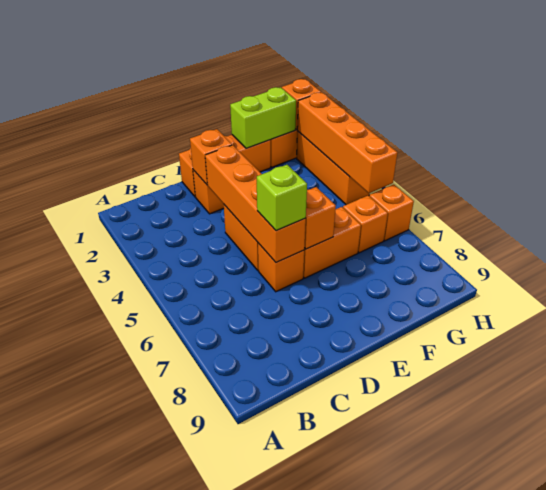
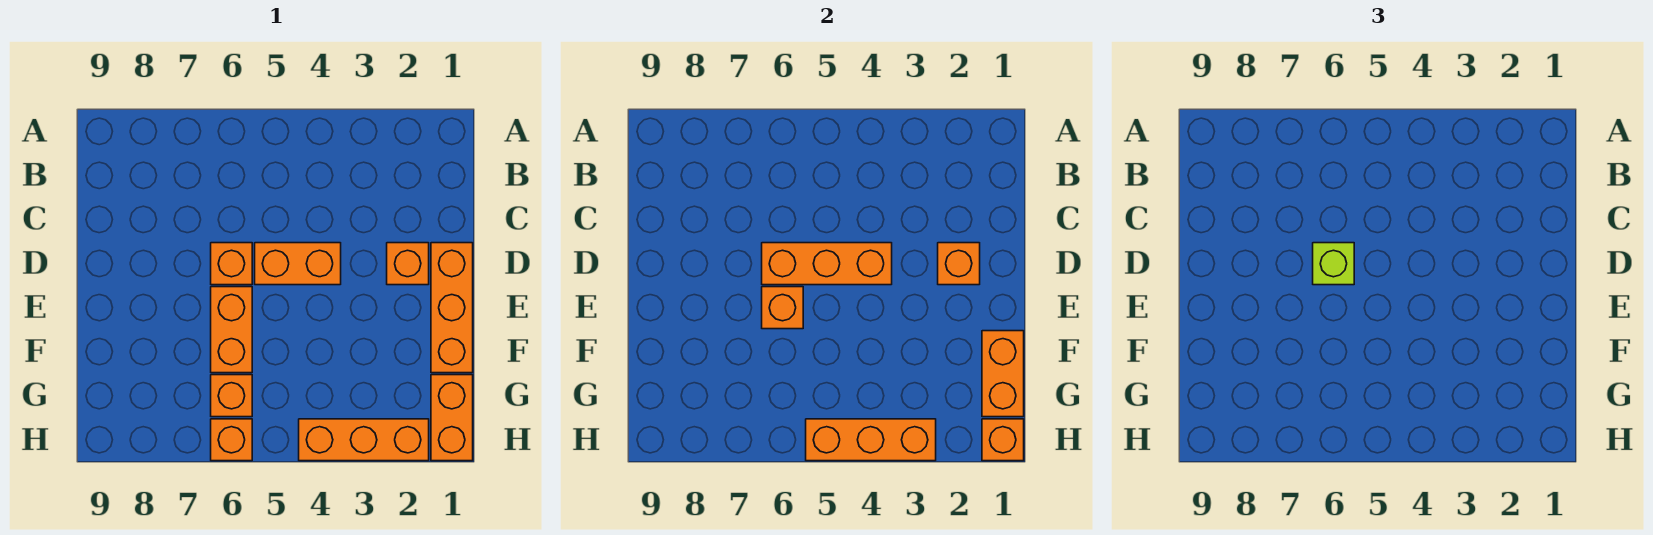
orange brick D3:D6 level 2 -> orange brick D4:D6 level 2
lime brick F1:G1 level 2 -> orange brick F1:G1 level 2
orange brick H2:H5 level 2 -> orange brick H3:H5 level 2

